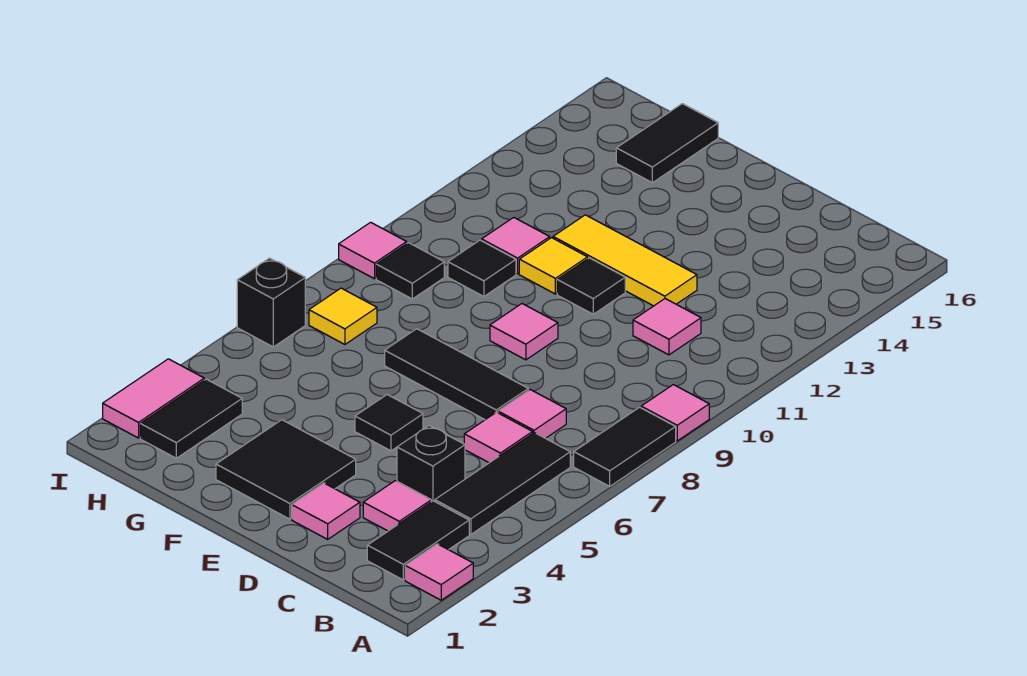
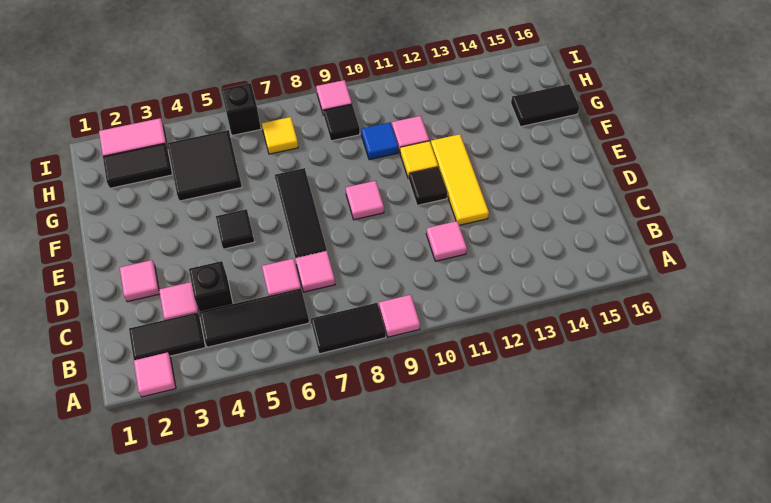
black tile E2:F3 level 1 -> black tile G4:H5 level 1
black tile G10 level 1 -> blue tile G10 level 1

